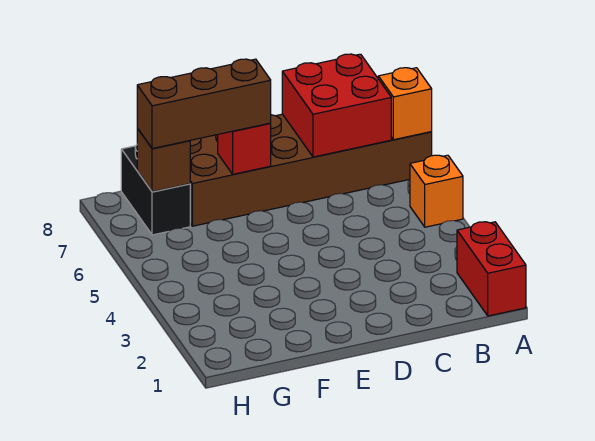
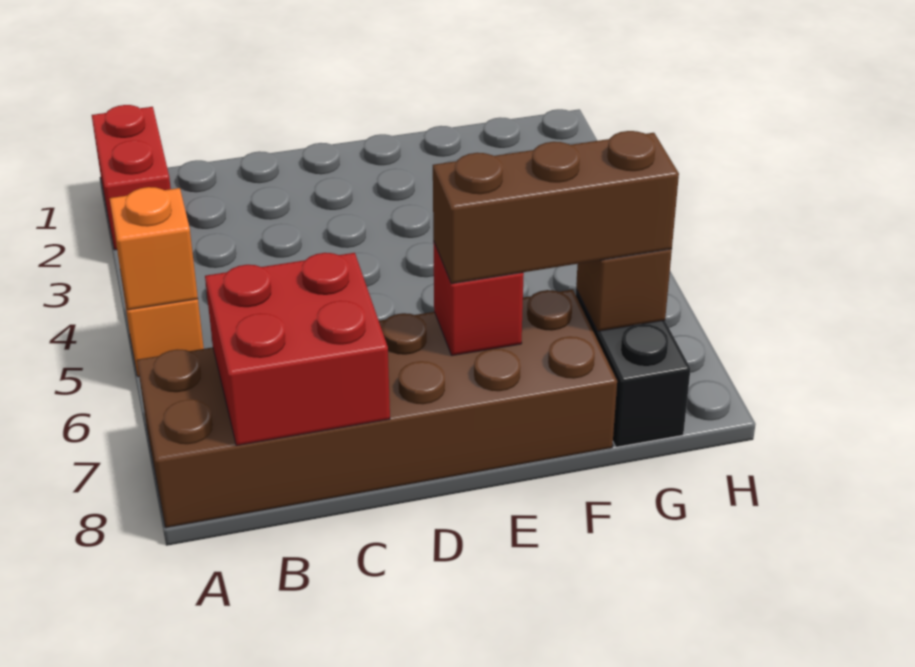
orange brick A7 level 2 -> orange brick A5 level 2

